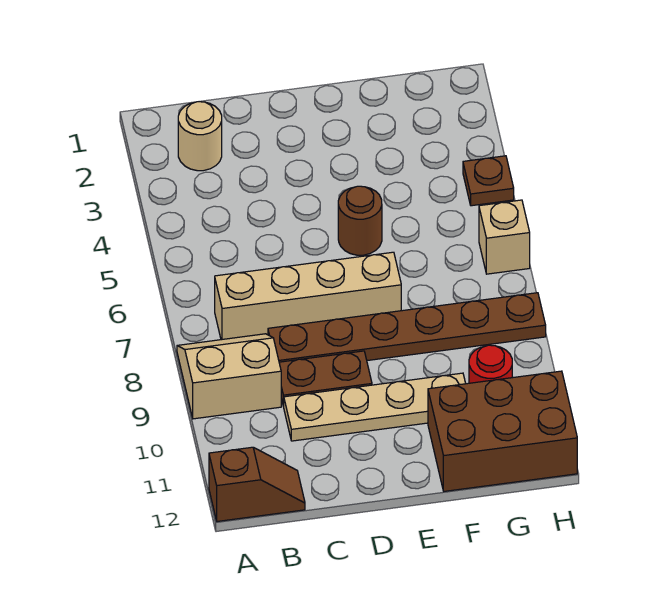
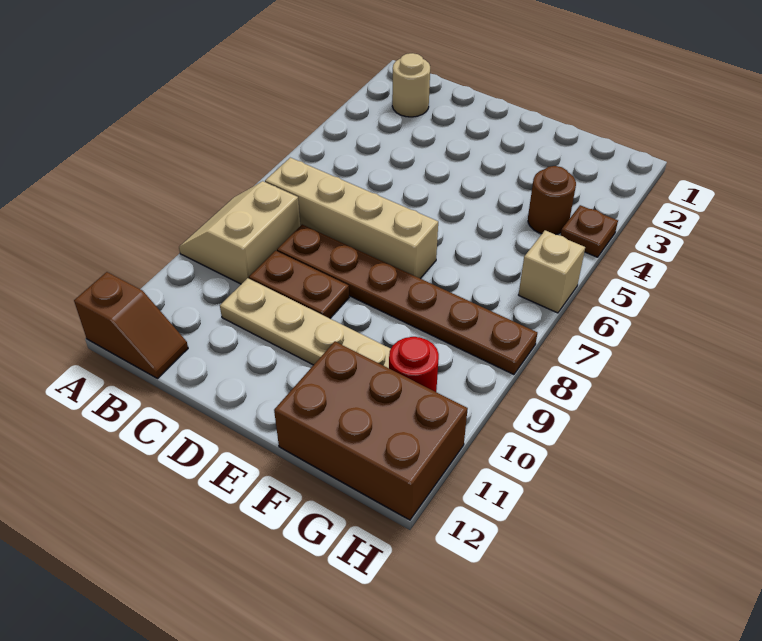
tan slope A8:B9 level 1 top 9 -> tan slope A8:B9 level 1 top B
brown round brick E5 level 1 -> brown round brick G4 level 1

